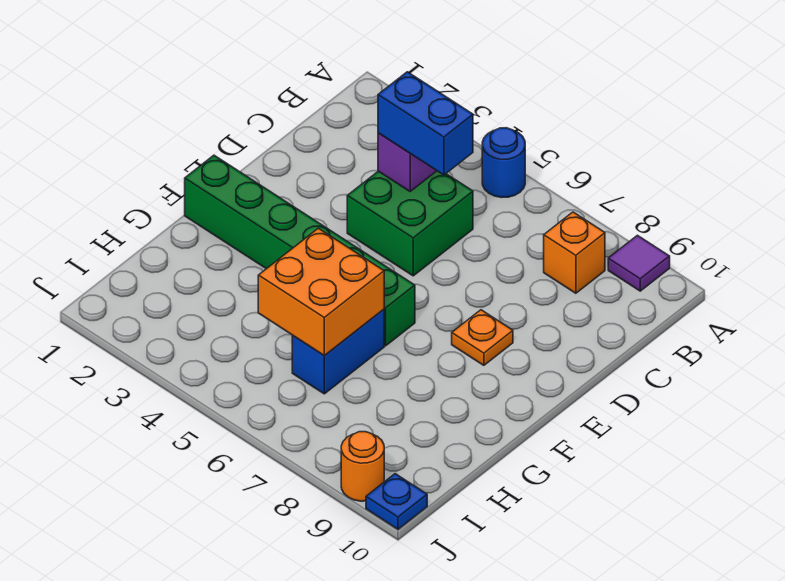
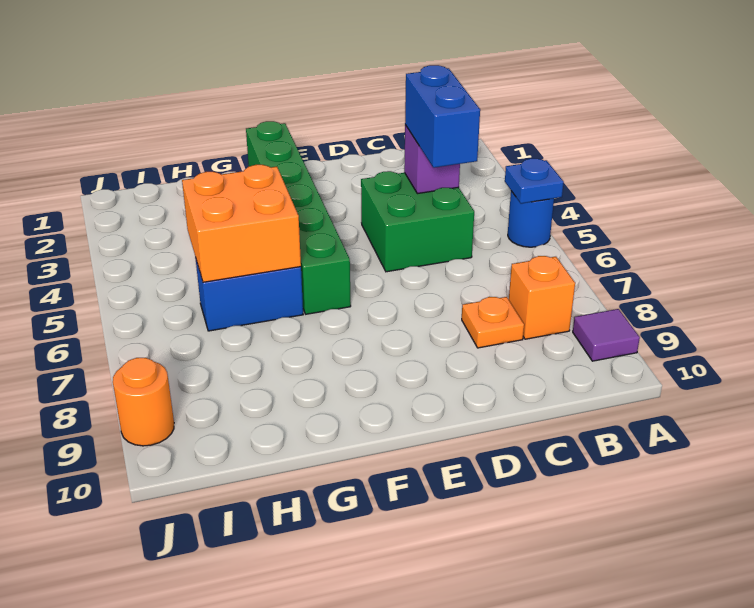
orange plate E8 level 1 -> orange plate C8 level 1
blue plate J10 level 1 -> blue plate A5 level 2

